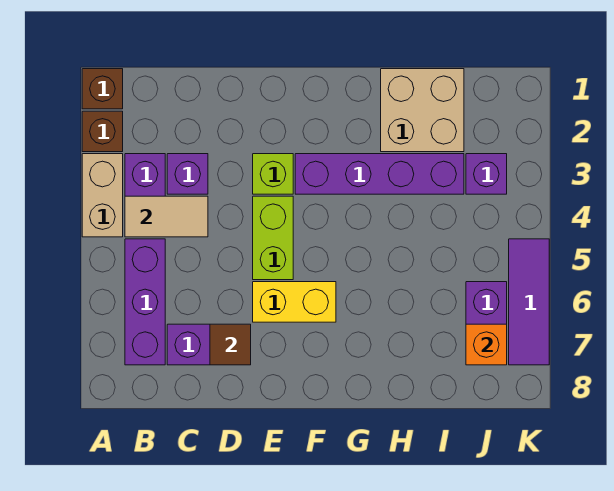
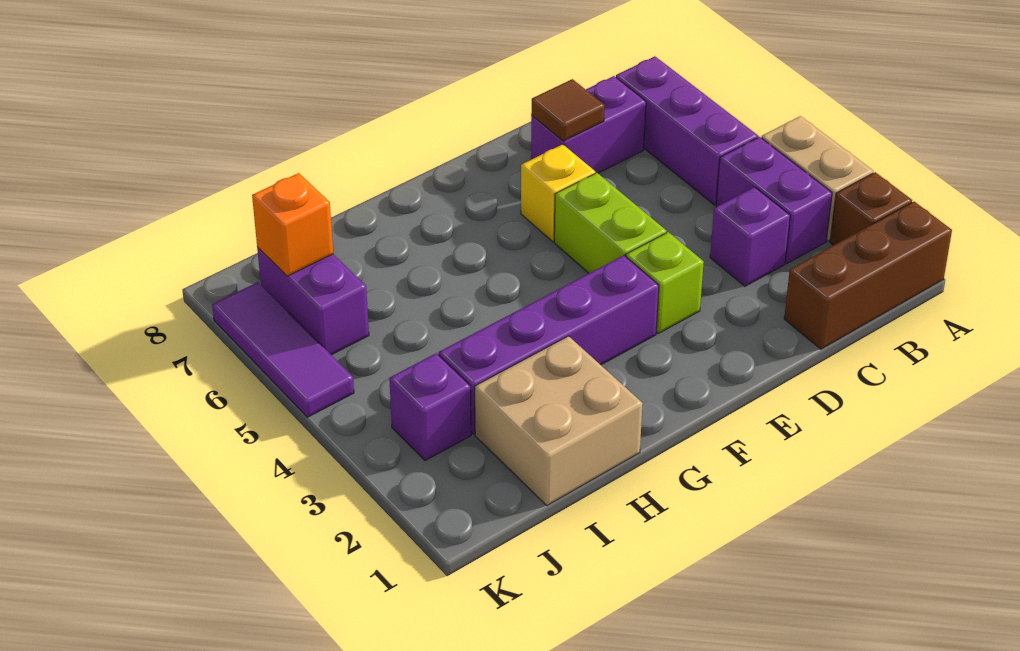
brown brick A1 level 1 -> brown brick A1:C1 level 1
tan tile B4:C4 level 2 -> none
yellow brick E6:F6 level 1 -> yellow brick E6 level 1

